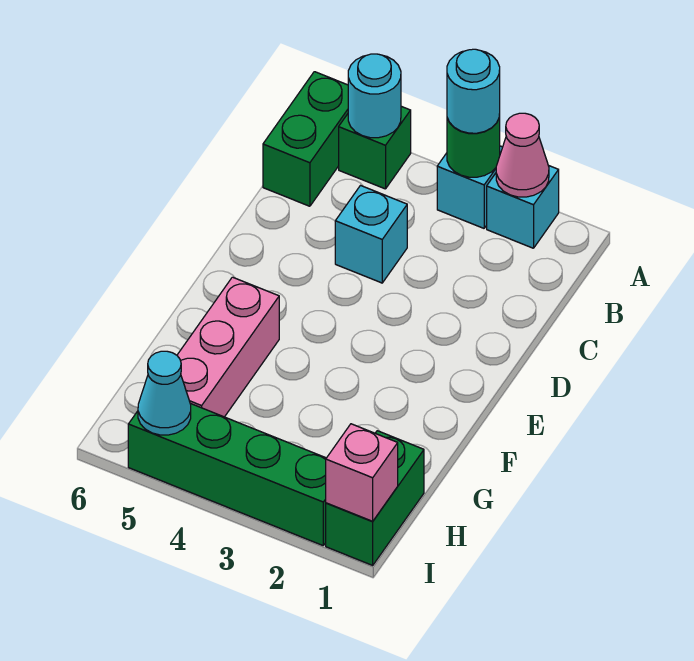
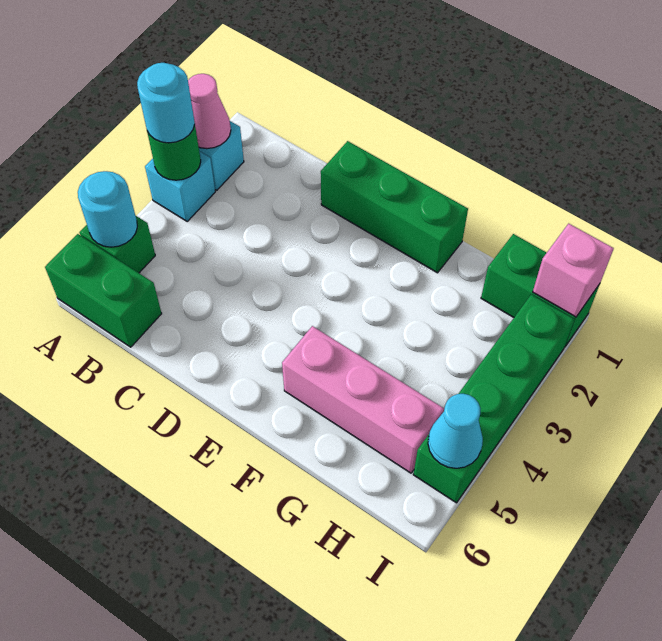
cyan brick C4 level 1 -> none
none -> green brick D1:F1 level 1

